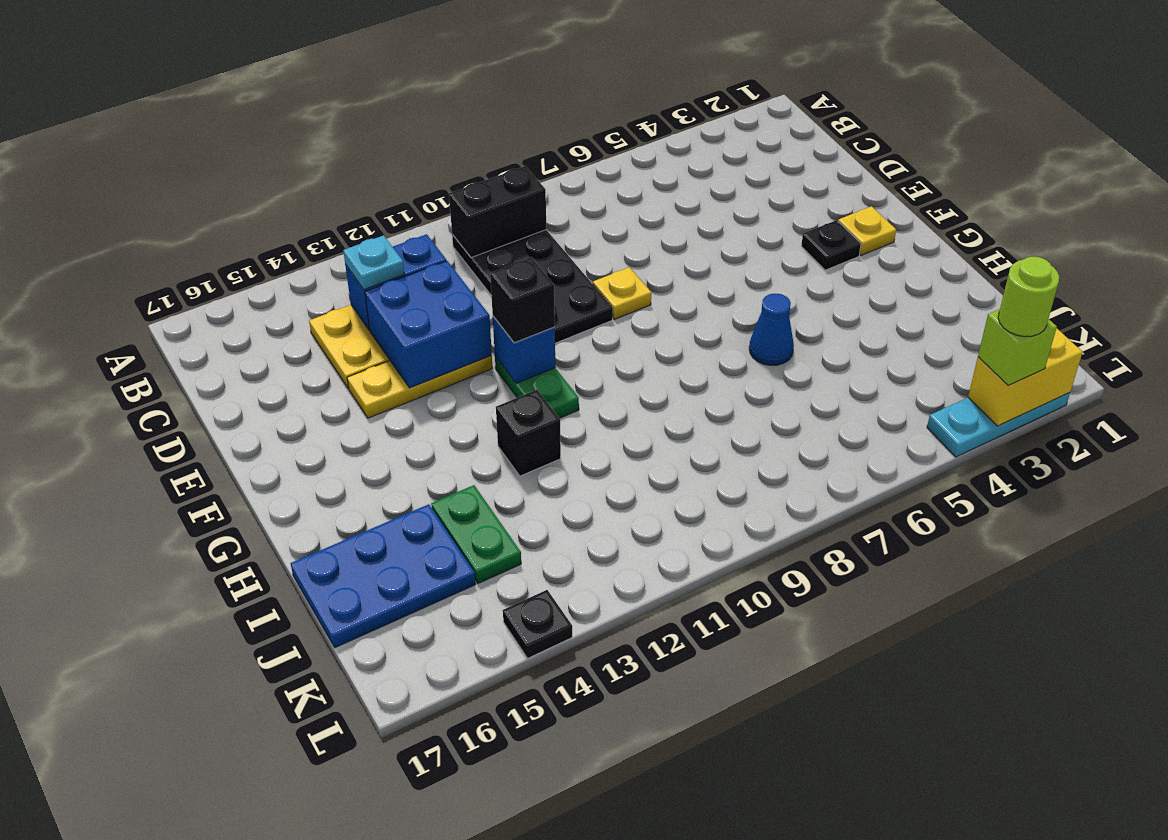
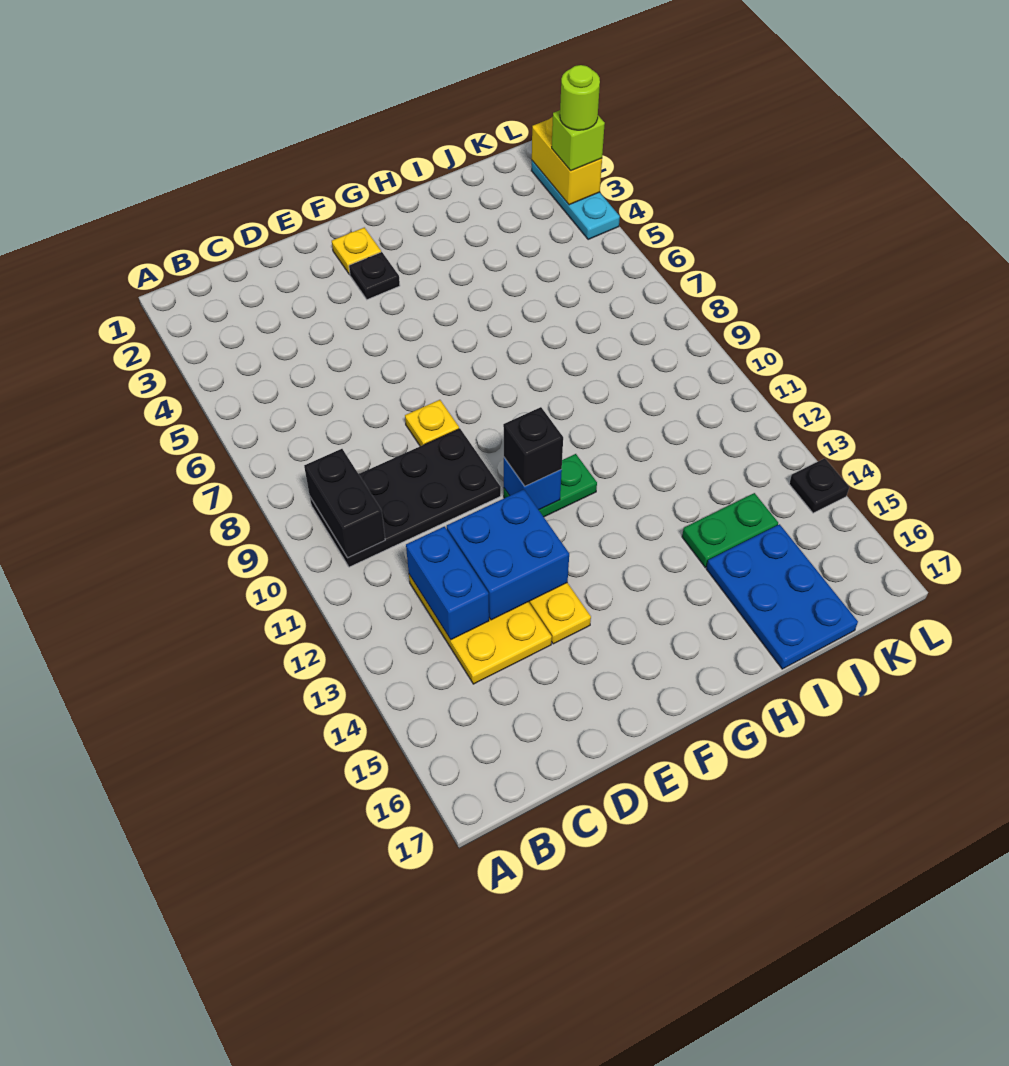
cyan plate C13 level 3 -> none
blue cone H6 level 1 -> none
black brick H12 level 1 -> none

